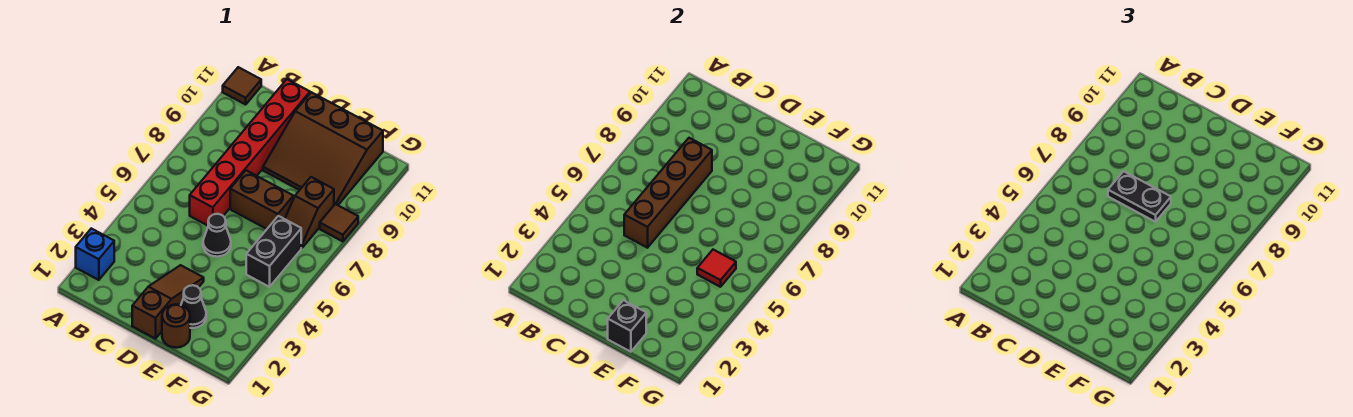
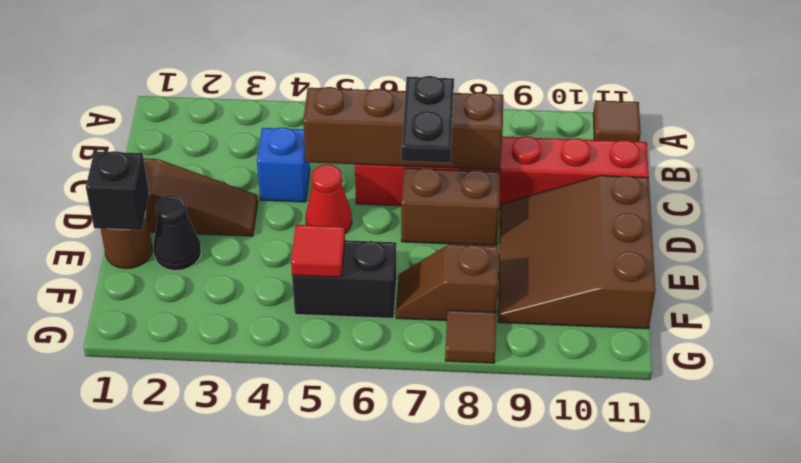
blue brick A2 level 1 -> blue brick C4 level 1
black cone D5 level 1 -> red cone D5 level 1
brown brick D7:E7 level 1 -> brown brick D7:D8 level 1

